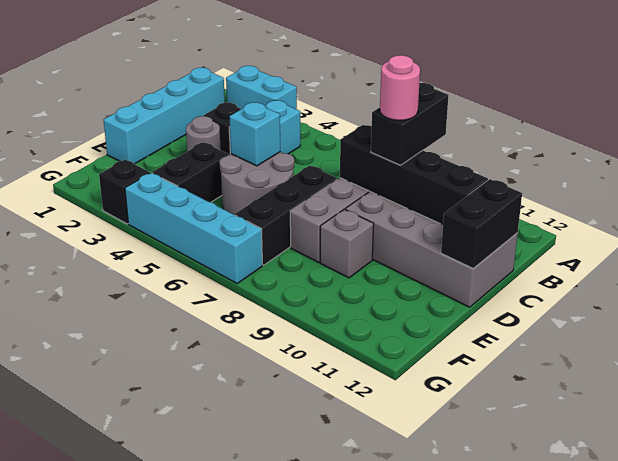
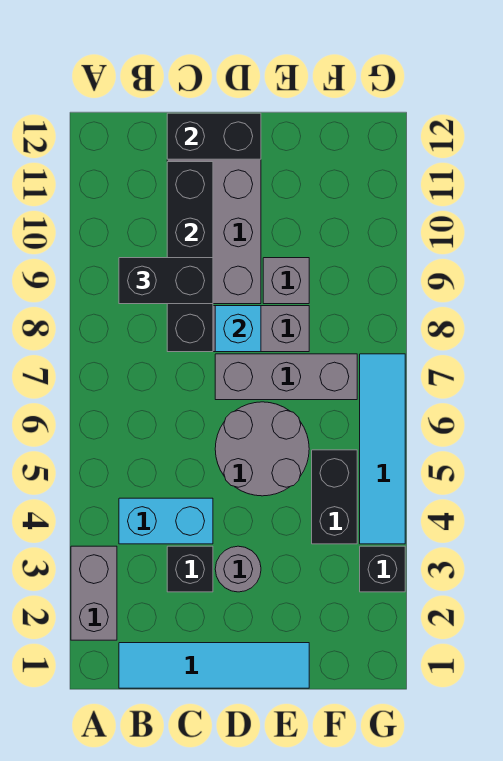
cyan brick A2:A3 level 1 -> grey brick A2:A3 level 1
cyan brick B1:E1 level 1 -> cyan tile B1:E1 level 1
pink round brick C9 level 4 -> none
cyan brick D5 level 2 -> cyan brick D8 level 2
black brick D7:F7 level 1 -> grey brick D7:F7 level 1
black brick E4:F4 level 1 -> black brick F4:F5 level 1
cyan brick G4:G7 level 1 -> cyan tile G4:G7 level 1

